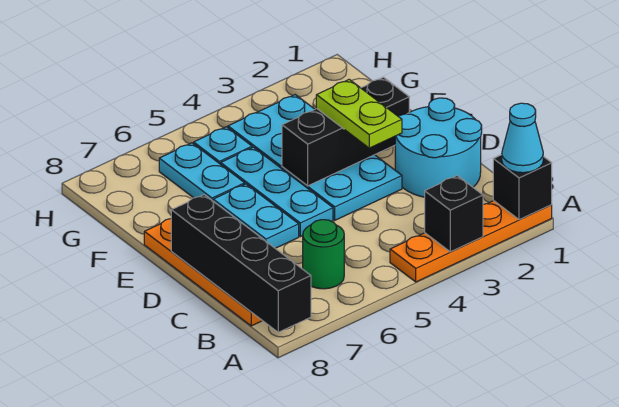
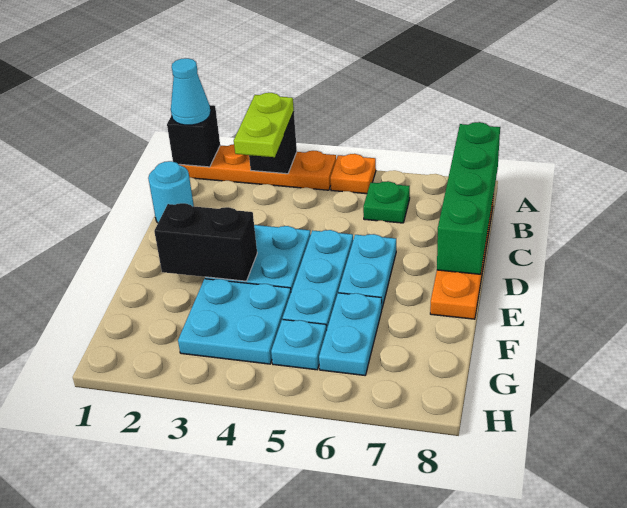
none -> orange plate A5 level 1
black brick A8:D8 level 2 -> green brick A8:D8 level 2
green round brick B6 level 1 -> green plate B6 level 1
cyan round brick C1:D2 level 1 -> cyan round brick C1 level 1
lime plate D3:E3 level 3 -> lime plate A3:B3 level 3
black brick E2:E4 level 2 -> black brick E2:E3 level 2

